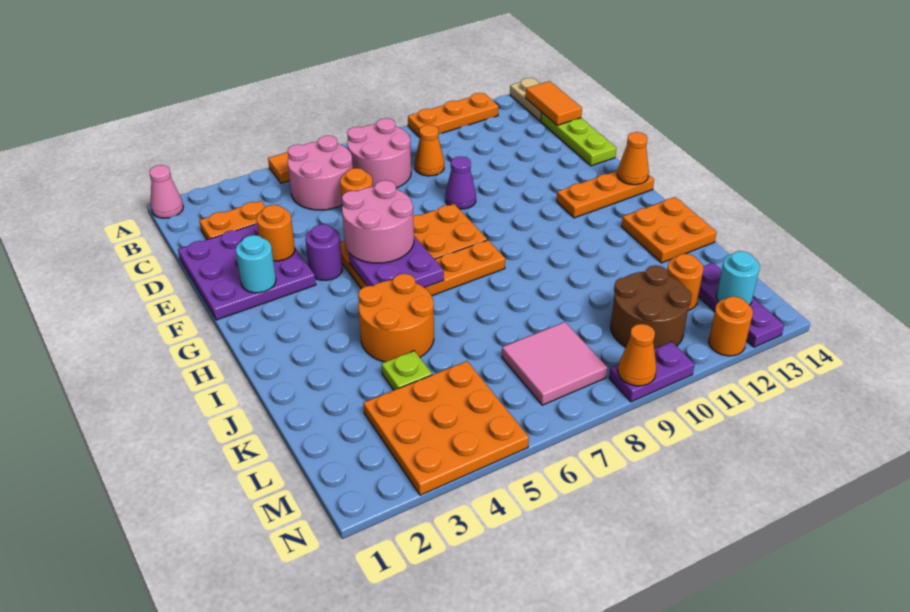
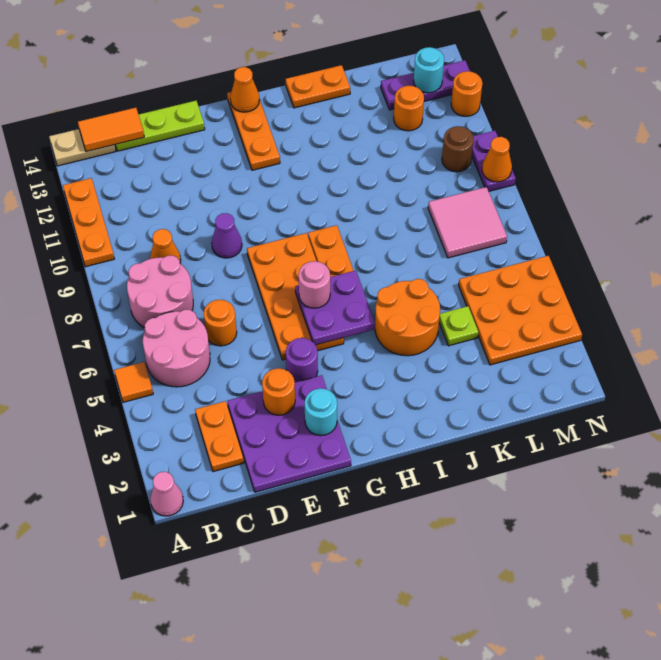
pink round brick F5:G6 level 3 -> pink round brick G6 level 3
orange plate I13:J14 level 1 -> orange plate I14:J14 level 1
brown round brick L10:M11 level 1 -> brown round brick M10 level 1

